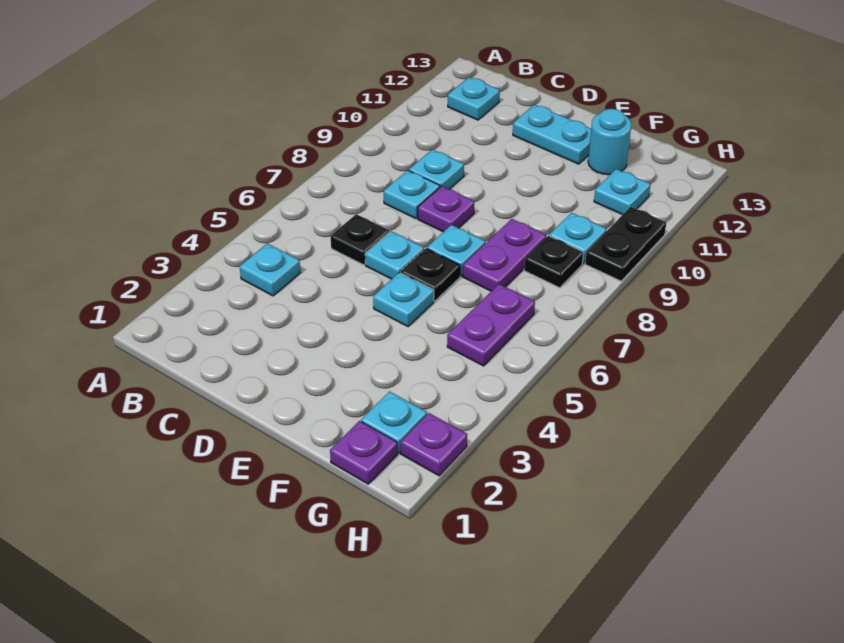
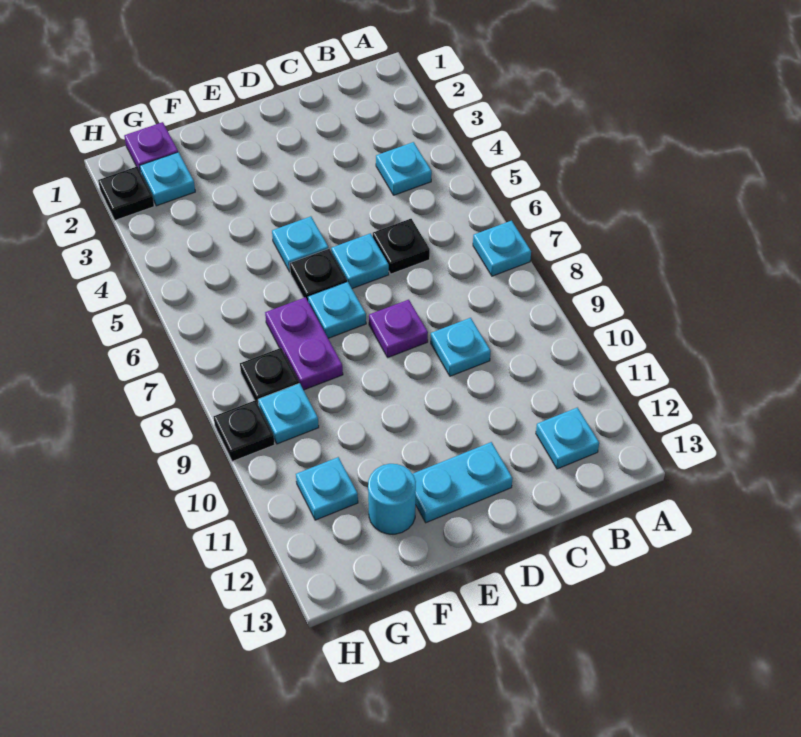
cyan plate C8 level 1 -> cyan plate A7 level 1
purple plate G5:G6 level 1 -> none
purple plate H2 level 1 -> black plate H2 level 1
black plate H9:H10 level 1 -> black plate H9 level 1

